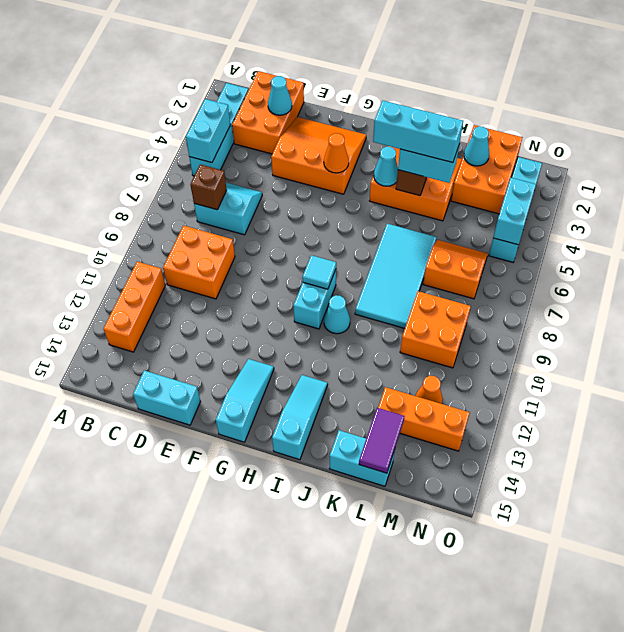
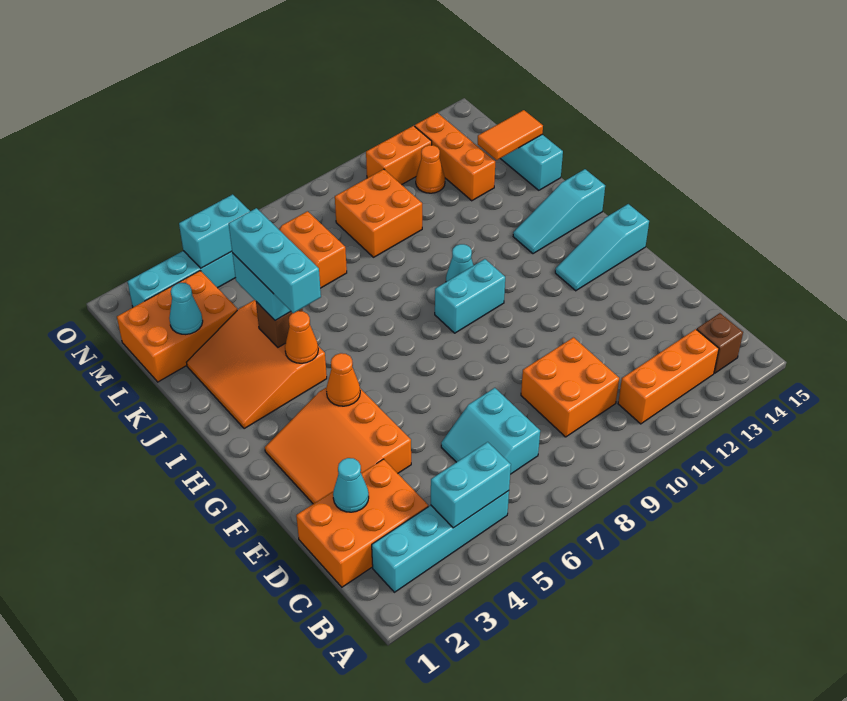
brown brick C7 level 2 -> brown brick B14 level 1
cyan brick D15:E15 level 1 -> none
cyan tile H9 level 2 -> none
cyan cone I4 level 2 -> orange cone I4 level 2
cyan tile J6:K9 level 1 -> none
purple tile L14:L15 level 2 -> orange tile L14:L15 level 2
none -> orange brick N11:N12 level 1

